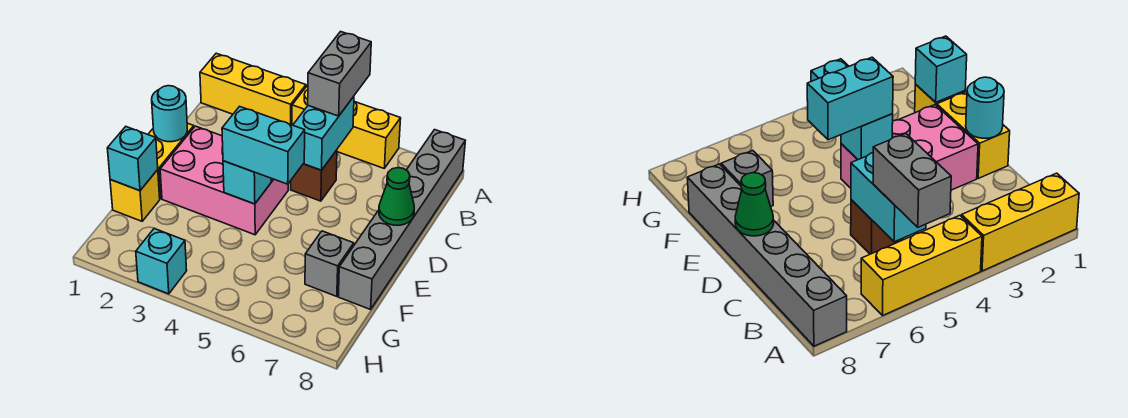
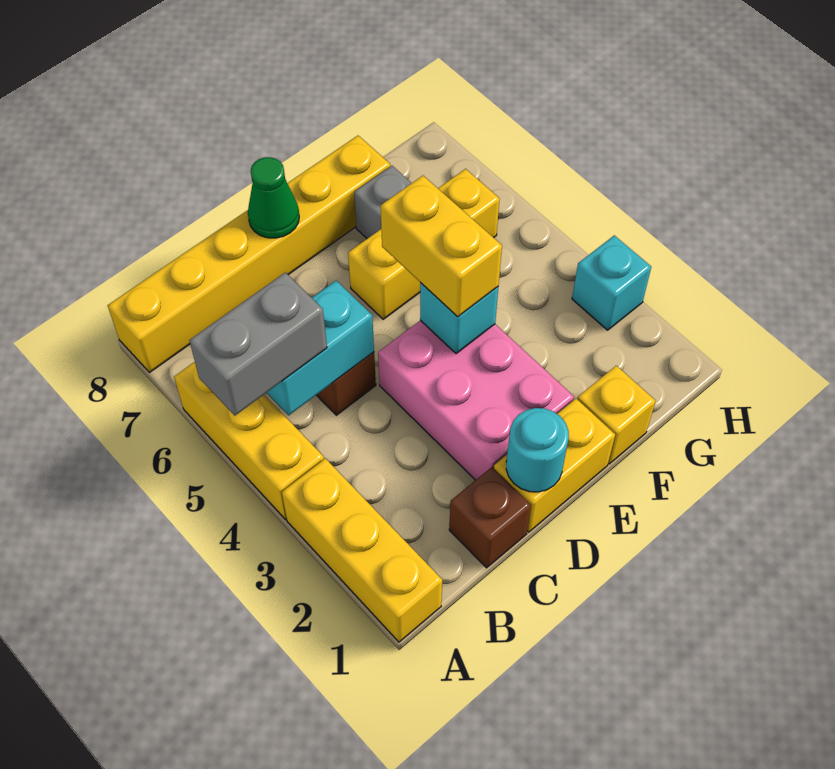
grey brick A8:F8 level 1 -> yellow brick A8:F8 level 1
none -> brown brick C1 level 1
cyan brick E4:E5 level 3 -> yellow brick E4:E5 level 3
none -> yellow brick E6:G6 level 1
cyan brick F1 level 2 -> none

